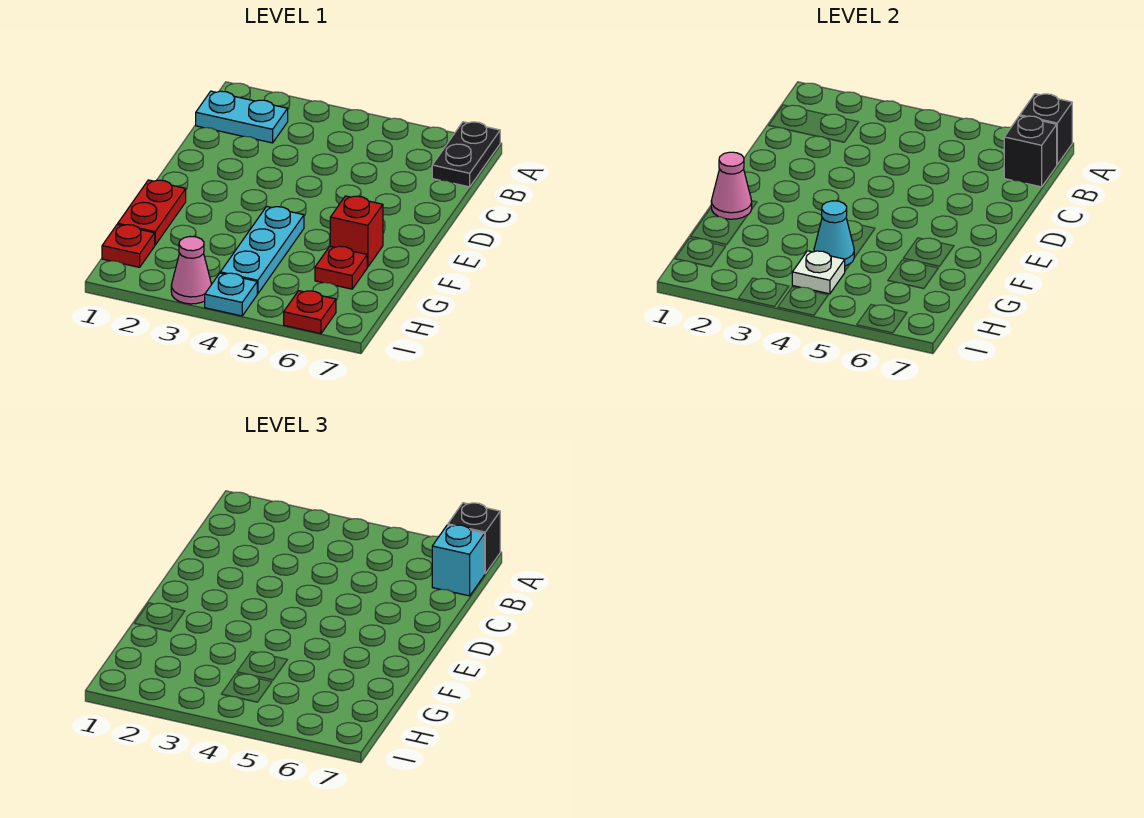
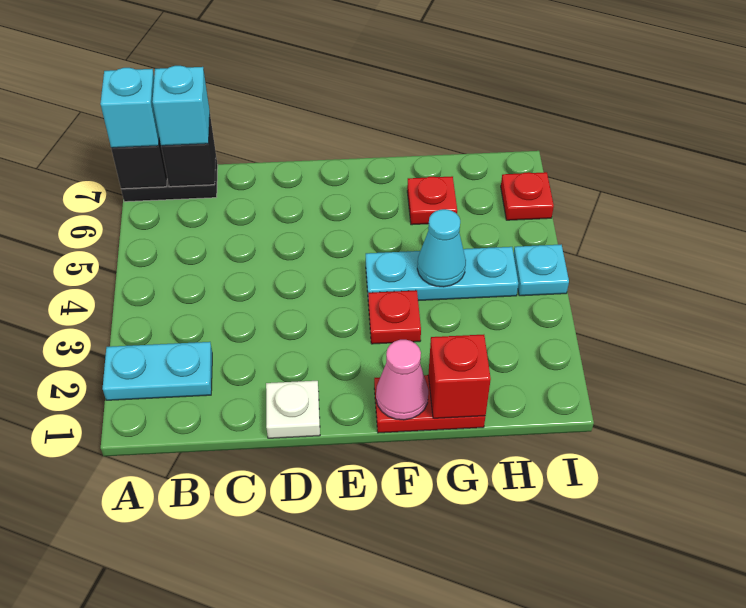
black brick A7 level 3 -> cyan brick A7 level 3
cyan plate B1:B2 level 1 -> cyan plate A2:B2 level 1
red brick F6 level 1 -> red brick G1 level 2
red plate H1 level 1 -> red plate F3 level 1
white plate H4 level 2 -> white plate D1 level 1
pink cone I3 level 1 -> none

